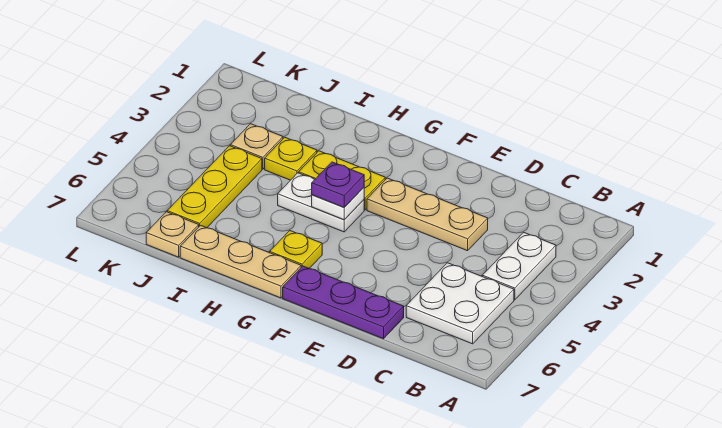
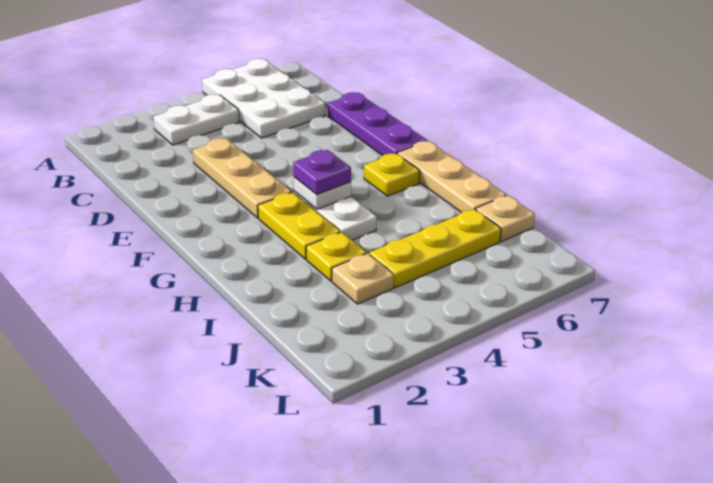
white plate B5:C6 level 1 -> white plate A5:C6 level 1

